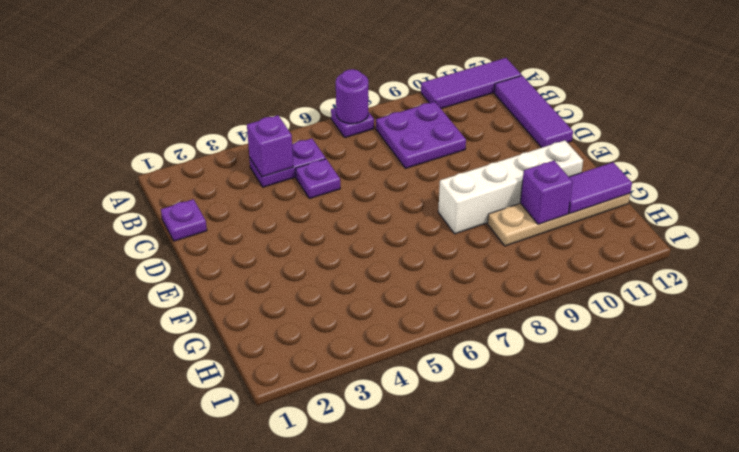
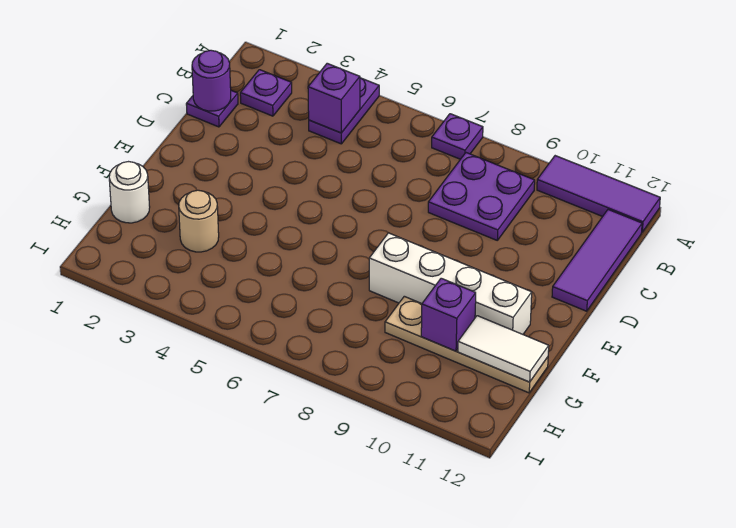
purple round brick A7 level 2 -> purple round brick C1 level 2
purple plate B4:B5 level 1 -> purple plate A4:B4 level 1
purple plate C5 level 1 -> purple plate B2 level 1
none -> white round brick G1 level 1
none -> tan round brick G3 level 1
purple tile G11:G12 level 2 -> white tile G11:G12 level 2

